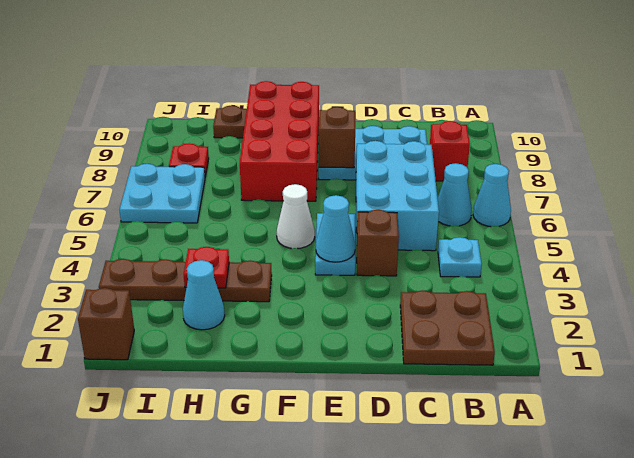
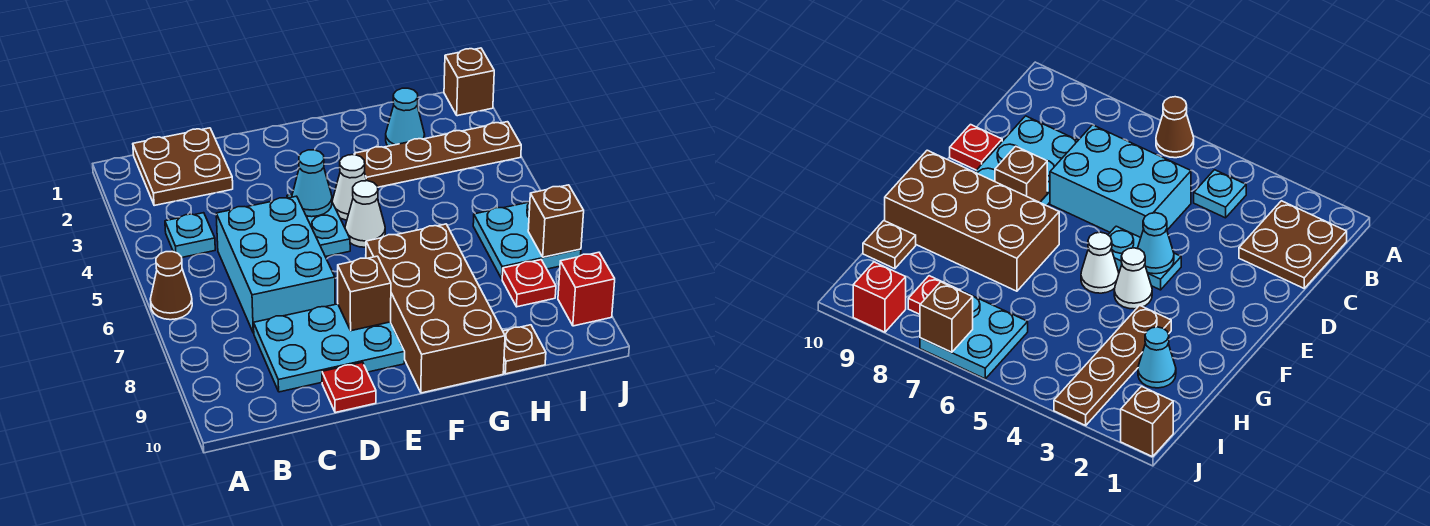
cyan cone A6 level 1 -> brown cone A6 level 1
cyan cone B6 level 1 -> none
red brick B8 level 1 -> red brick J9 level 1
brown brick D4 level 1 -> brown brick J7 level 2
none -> white cone F4 level 1
red brick F7:G10 level 1 -> brown brick F7:G10 level 1
red plate H3 level 2 -> red plate D10 level 1

